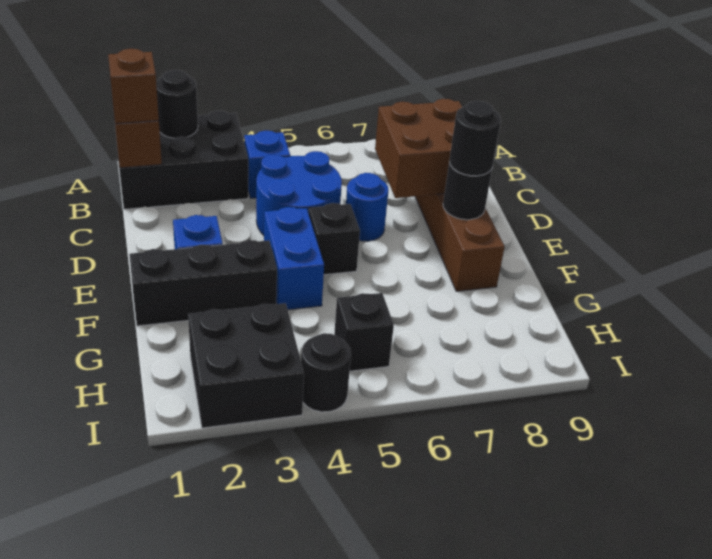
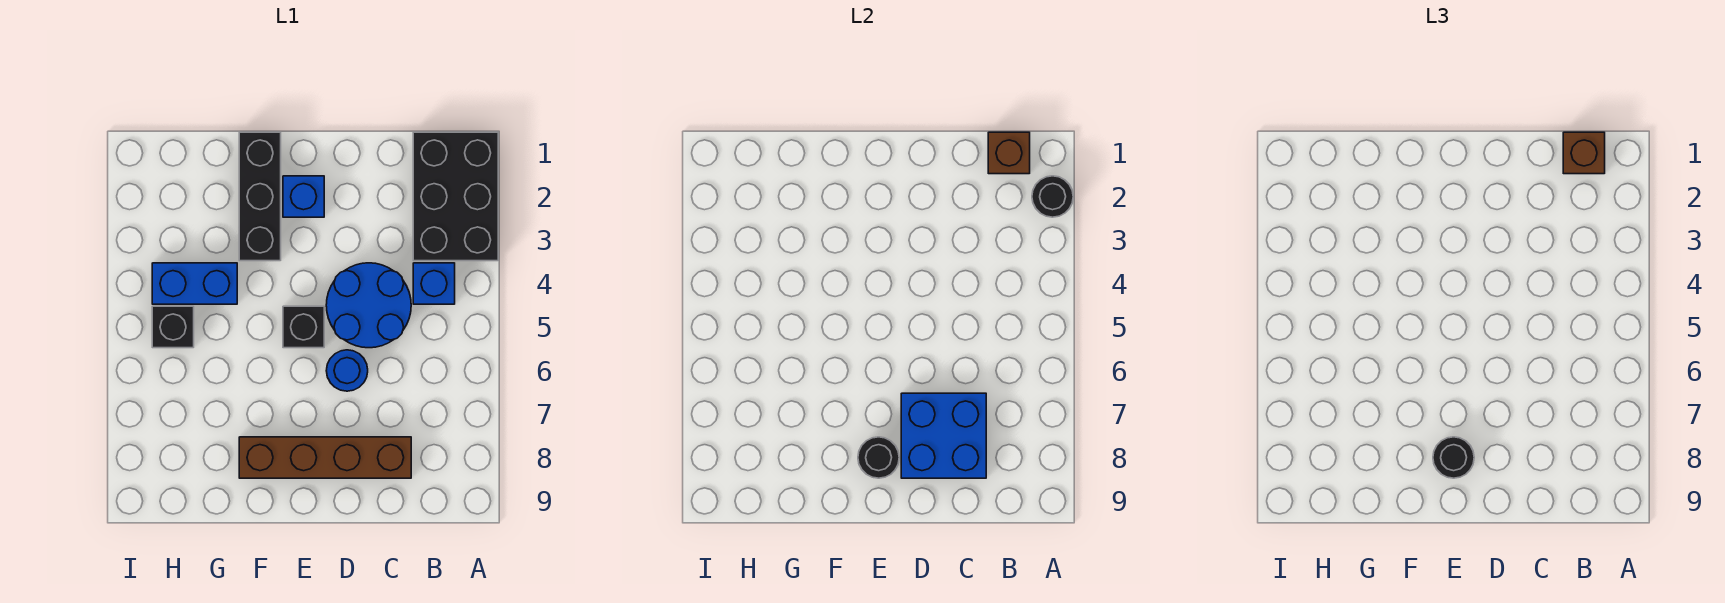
brown brick C7:D8 level 2 -> blue brick C7:D8 level 2
blue brick E4:F4 level 1 -> blue brick G4:H4 level 1
black brick H2:I3 level 1 -> none
black round brick I4 level 1 -> none

